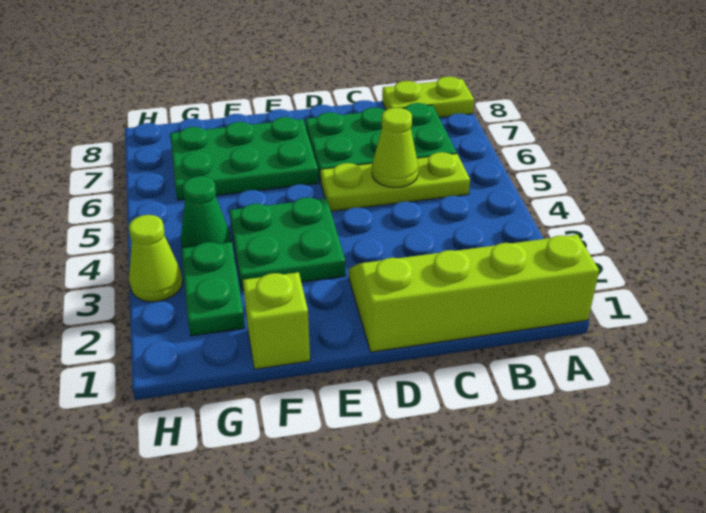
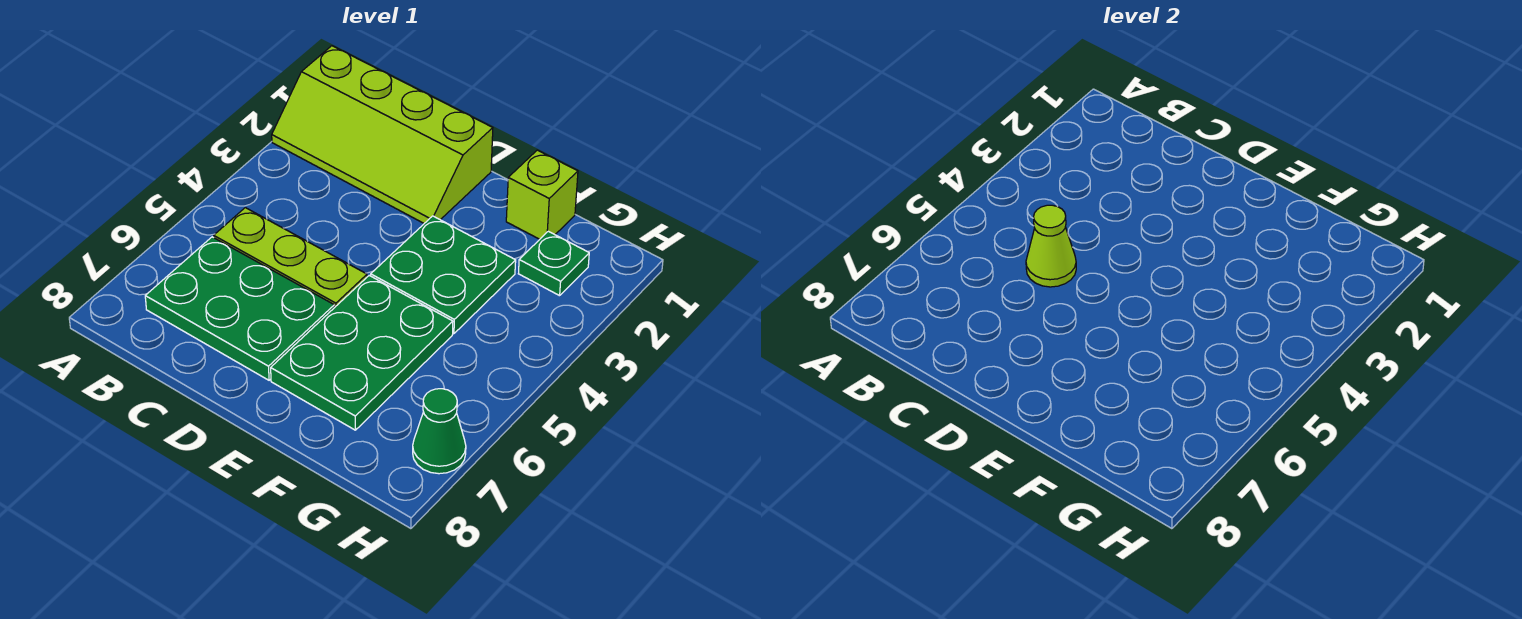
lime plate A8:B8 level 1 -> none
green plate E6:G7 level 1 -> green plate E5:F7 level 1
green plate G2:G3 level 1 -> green plate G2 level 1
green cone G4 level 1 -> green cone H7 level 1
lime cone H3 level 1 -> none

